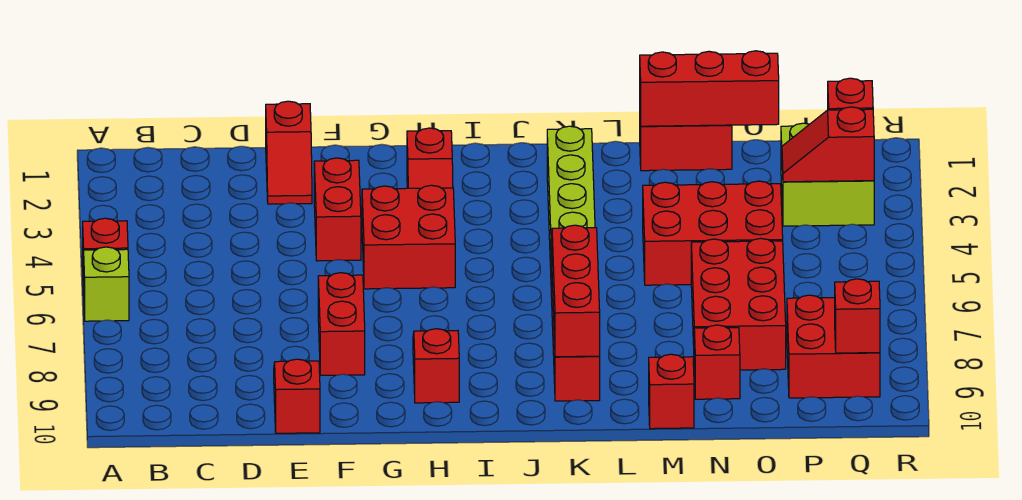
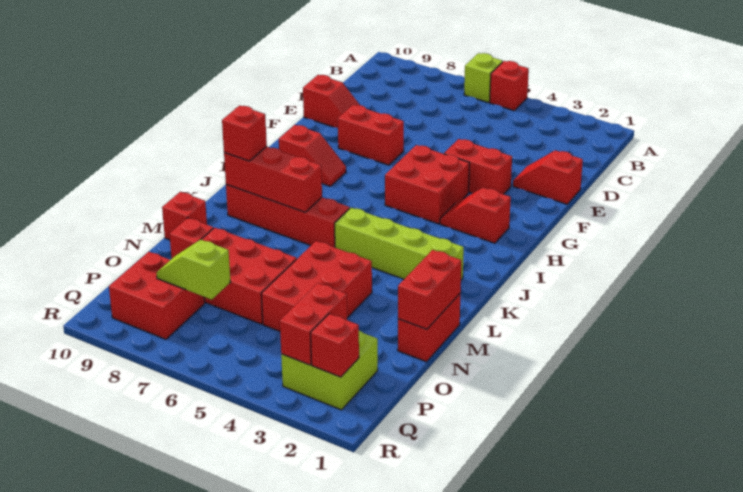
red brick M1:O1 level 2 -> red brick M1:N1 level 2
red slope P3:Q3 level 2 top Q -> red brick P3:Q3 level 2
none -> lime slope P7:P8 level 2 top 7
red brick Q9 level 2 -> red brick K9 level 3

